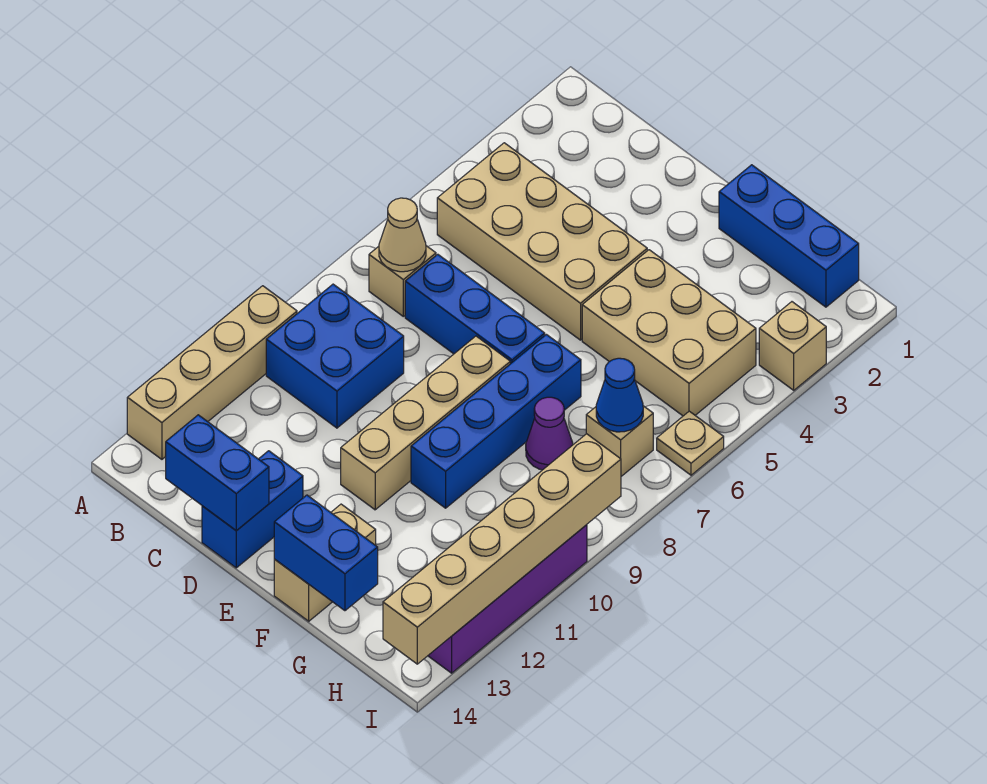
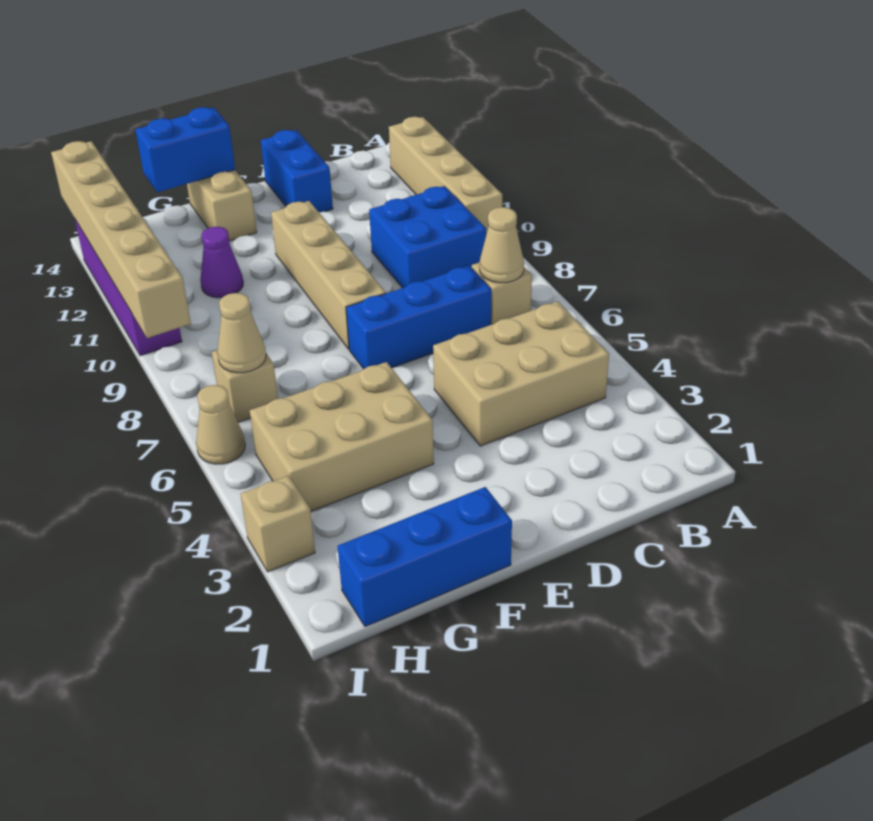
tan brick B4:E5 level 1 -> tan brick B4:D5 level 1
blue brick C14:D14 level 2 -> none
blue brick F7:F10 level 1 -> none
purple cone G8 level 1 -> purple cone G11 level 1
blue cone H7 level 2 -> tan cone H7 level 2
tan plate I6 level 1 -> tan cone I6 level 1

